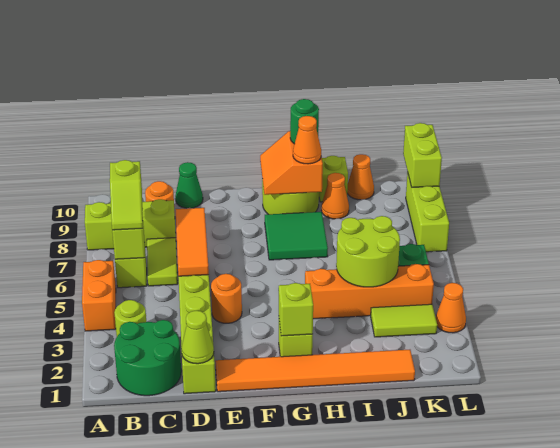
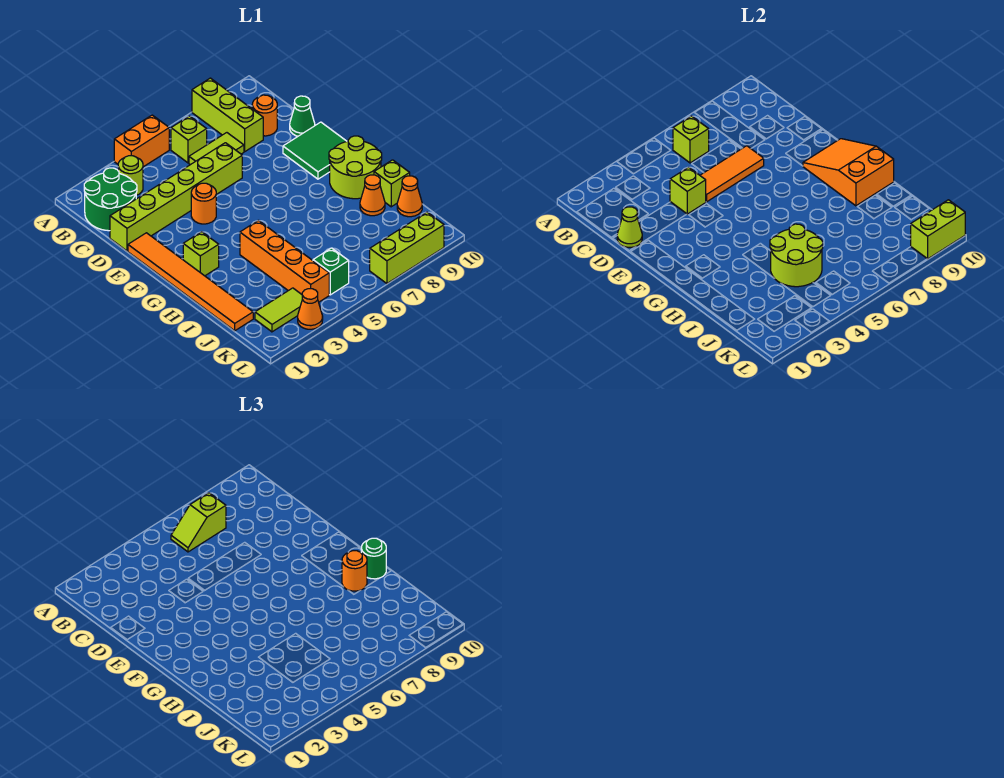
lime brick G2 level 2 -> lime brick D4 level 2
green tile G7:H8 level 1 -> green tile E9:F10 level 1
orange slope G9:H10 level 2 top H -> orange slope F9:H10 level 2 top H
orange cone H9 level 3 -> orange round brick H9 level 3
lime tile J3:K3 level 1 -> lime tile K2:K3 level 1

